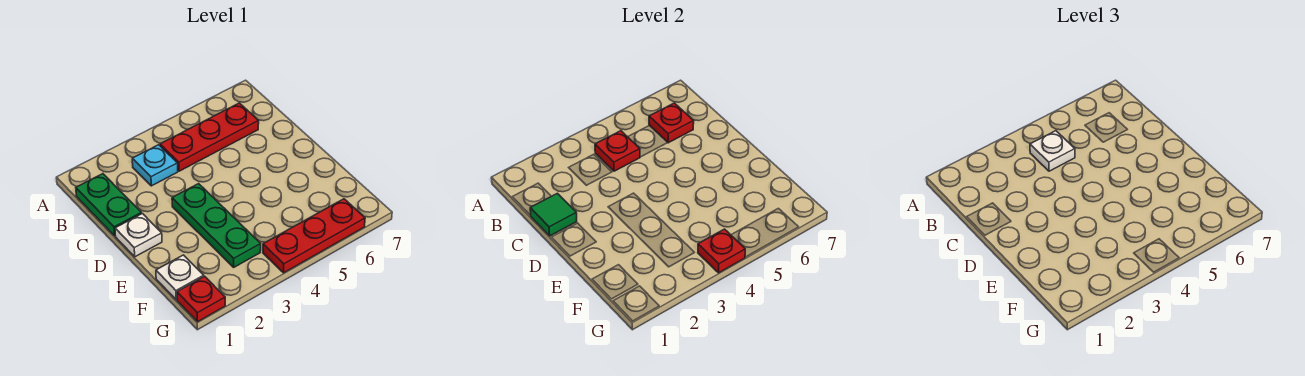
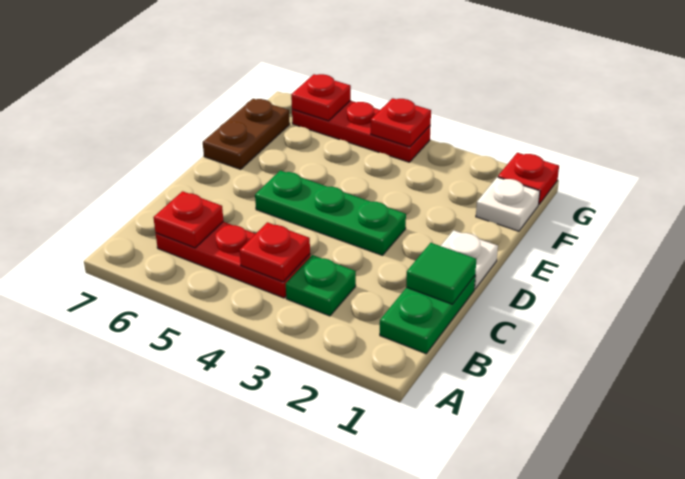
cyan plate B3 level 1 -> green plate B3 level 1
white plate B4 level 3 -> none
green plate D3:F3 level 1 -> green plate D3:D5 level 1
none -> brown plate E7:F7 level 1
none -> red plate G6 level 2

